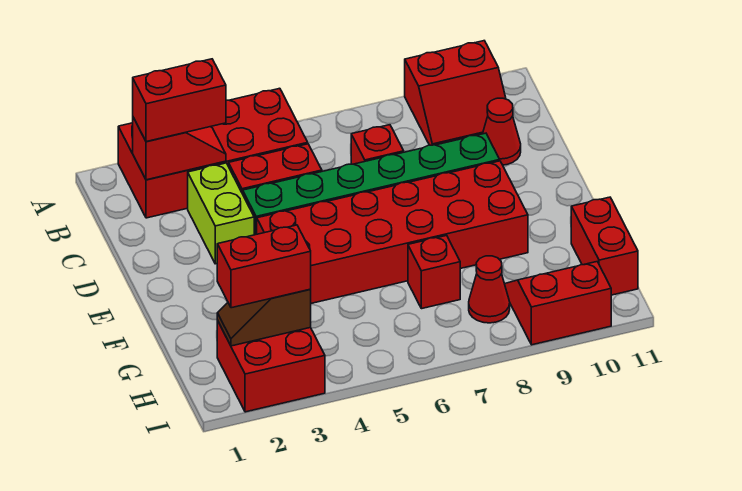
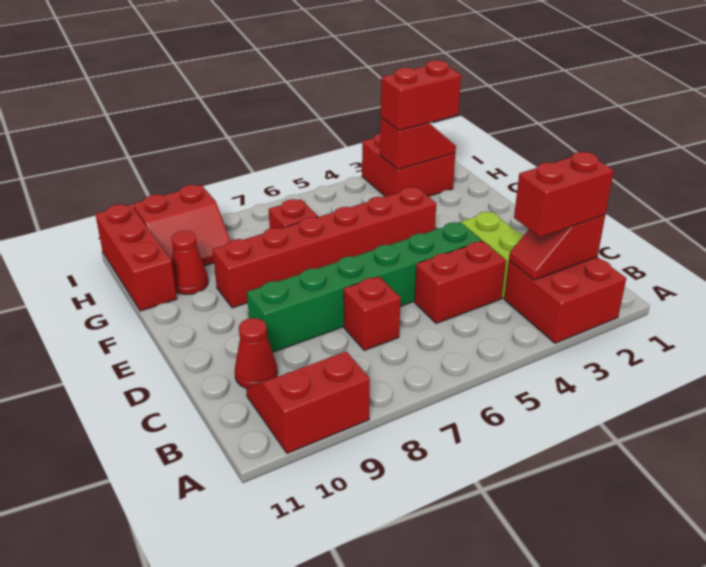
red brick A2:B5 level 1 -> red brick A2:B3 level 1
red brick E4:F9 level 1 -> red brick F4:F9 level 1
red brick G11:H11 level 1 -> red brick G11:I11 level 1
brown slope H2:H3 level 2 top 3 -> red slope H2:H3 level 2 top 3
red cone H8 level 1 -> red cone G10 level 1

